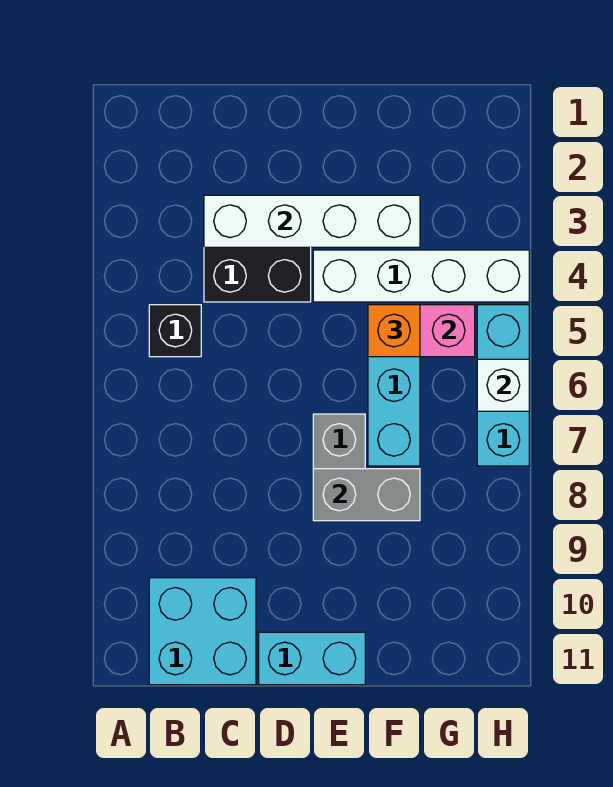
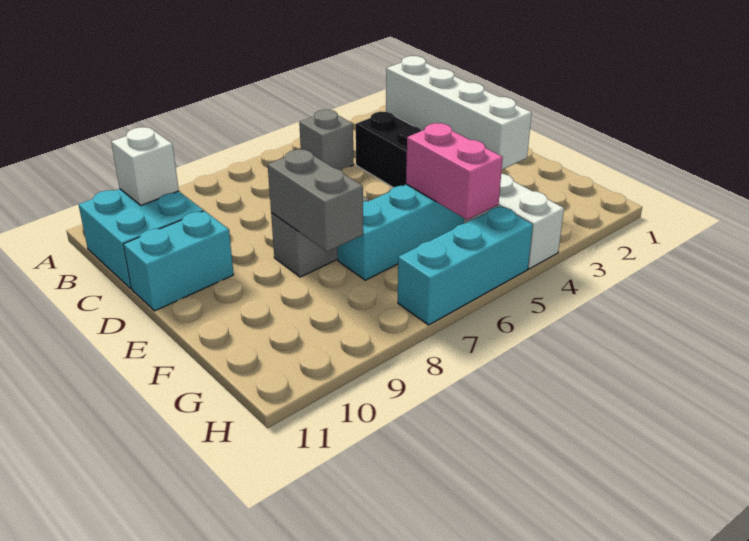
black brick B5 level 1 -> grey brick B5 level 1
cyan brick D11:E11 level 1 -> cyan brick D10:D11 level 1
orange brick F5 level 3 -> none
white brick H6 level 2 -> white brick B10 level 2

